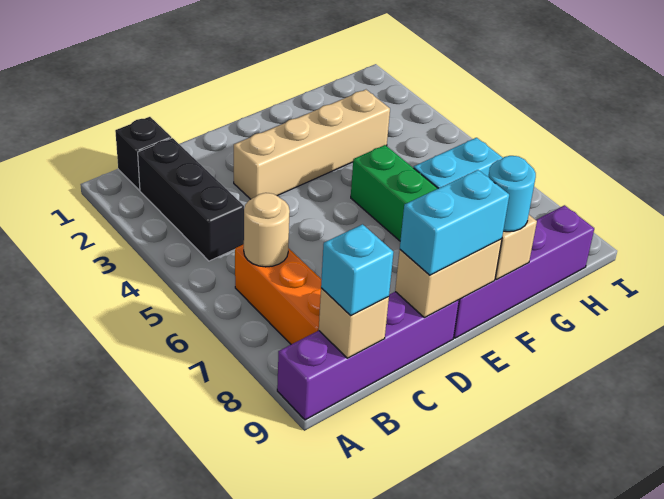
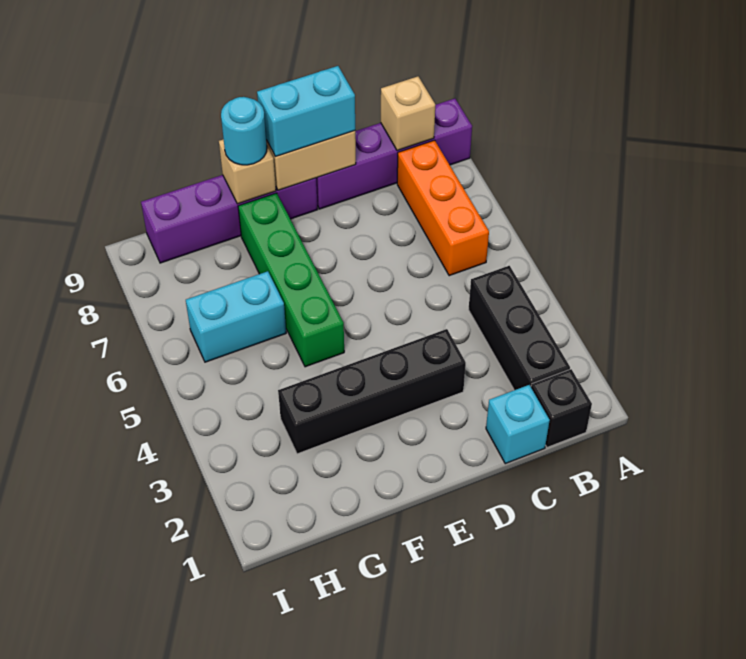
tan round brick B6 level 2 -> none
cyan brick B9 level 3 -> cyan brick C1 level 1
tan brick D3:G3 level 1 -> black brick D3:G3 level 1

